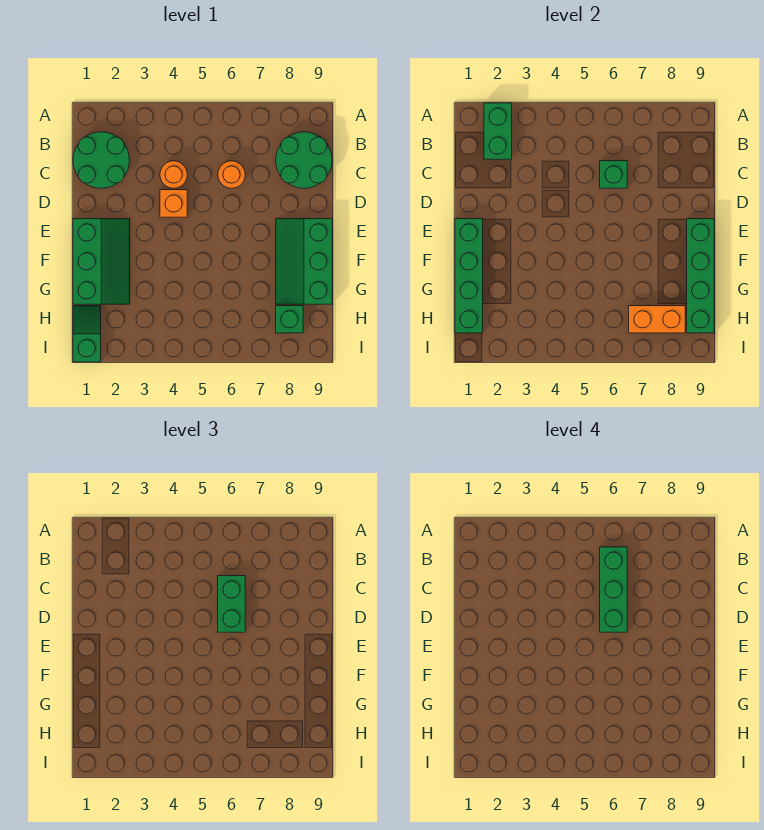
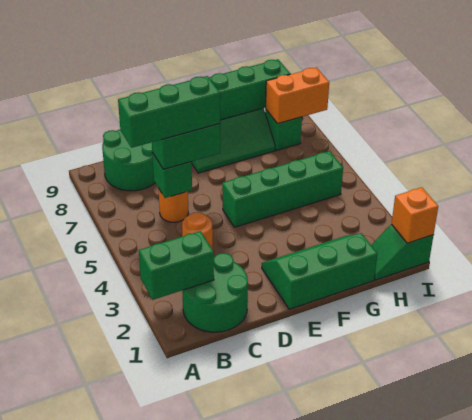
orange brick D4 level 1 -> orange brick I1 level 2
green brick E1:H1 level 2 -> green brick E5:H5 level 1
orange brick H7:H8 level 2 -> orange brick H8:I8 level 2

